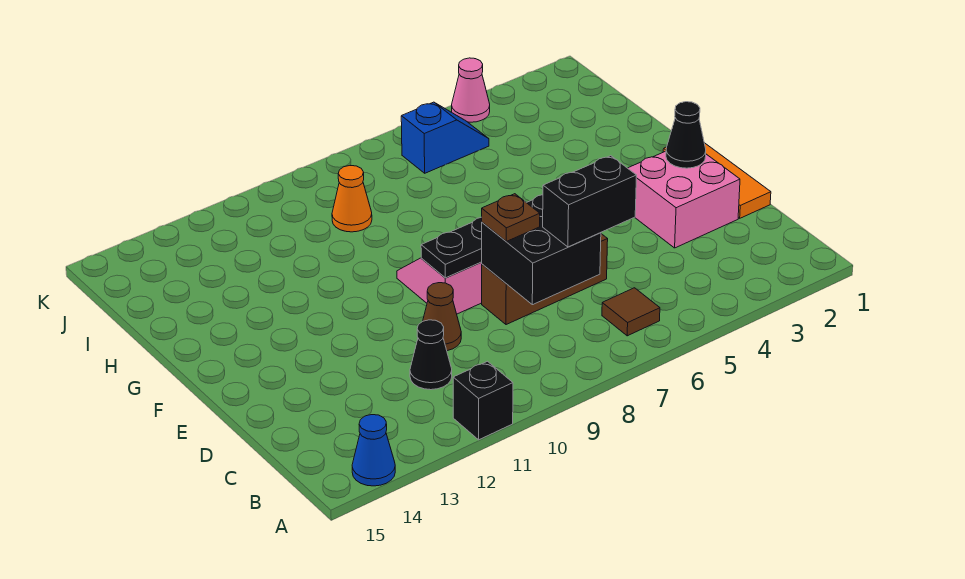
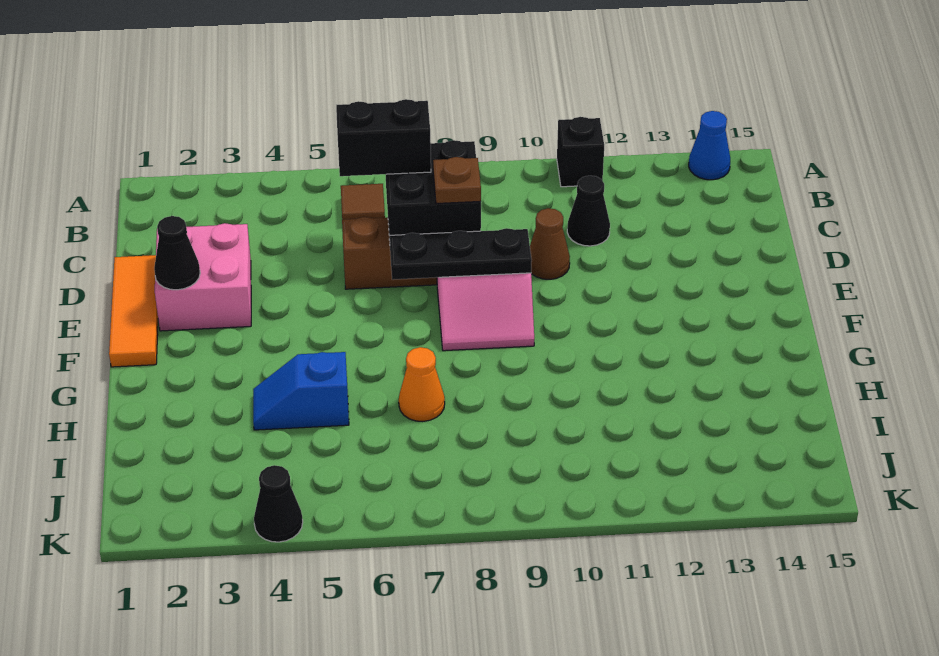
orange cone I9 level 1 -> orange cone H7 level 1
blue slope J5:J6 level 1 top 6 -> blue slope H4:H5 level 1 top 5
pink cone K4 level 1 -> black cone K4 level 1

